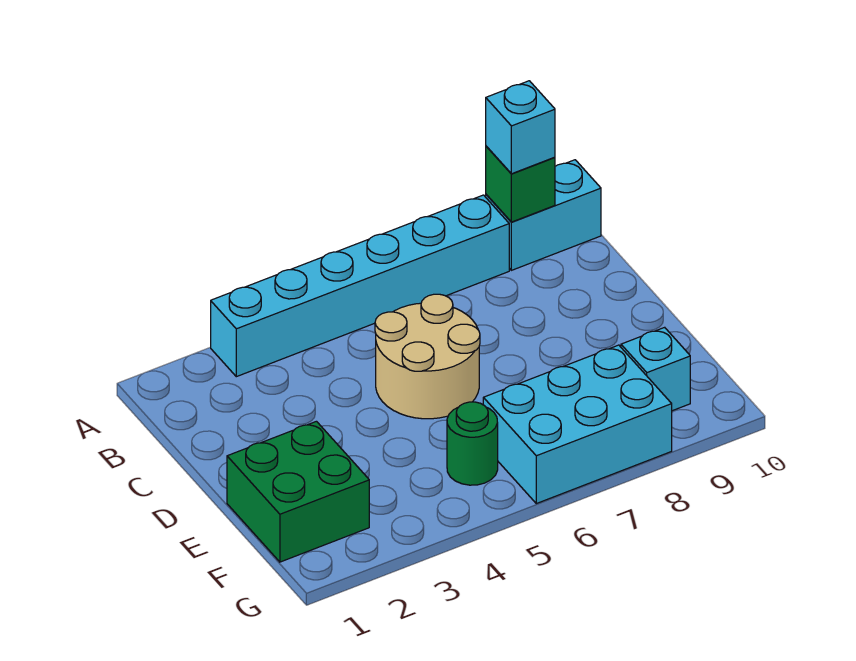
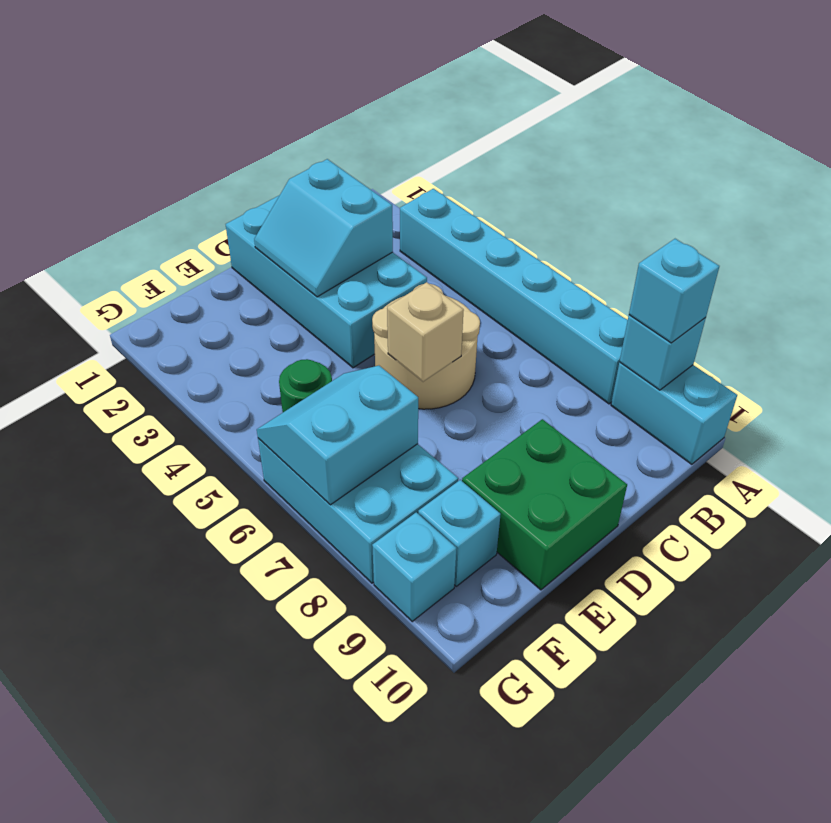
green brick A9 level 2 -> cyan brick A9 level 2
none -> cyan brick C1:D4 level 1
none -> cyan slope C2:D3 level 2 top C
none -> tan brick D6 level 2
green brick E1:F2 level 1 -> green brick D9:E10 level 1
none -> cyan slope F6:G7 level 2 top 7
none -> cyan brick G9 level 1

